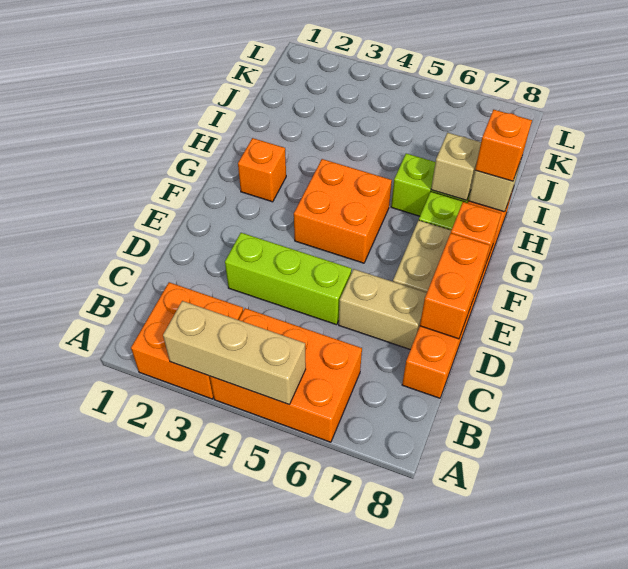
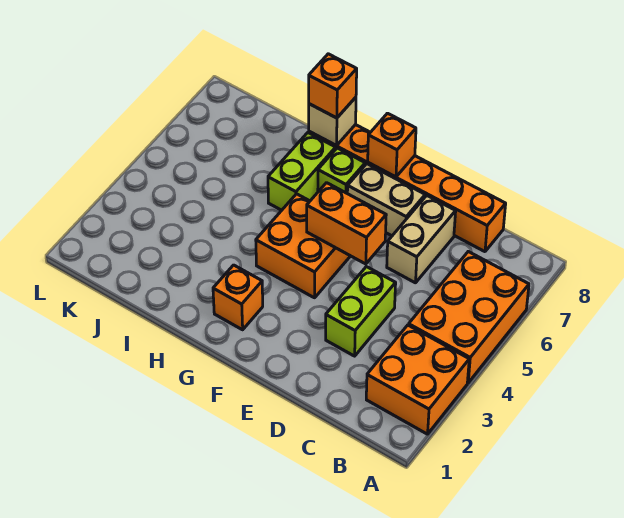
tan brick A3:A5 level 2 -> none
lime brick D3:D5 level 1 -> lime brick D3:D4 level 1
orange brick D8:E8 level 2 -> orange brick E5:F5 level 2
tan brick H7 level 2 -> none

